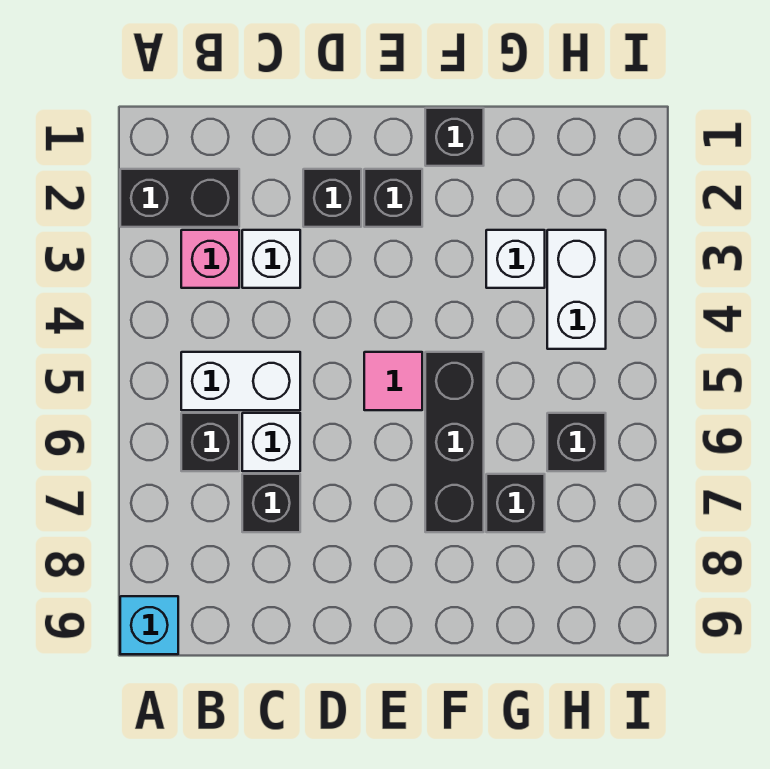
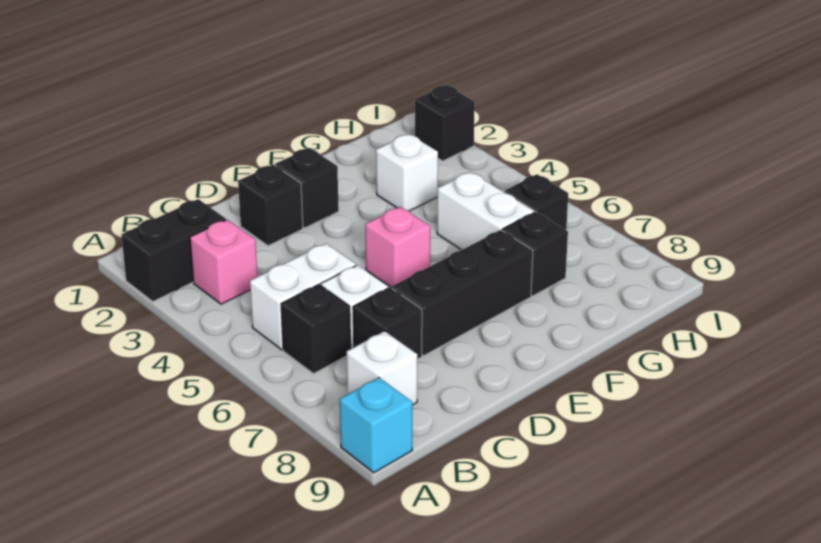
white brick C3 level 1 -> white brick B8 level 1
pink tile E5 level 1 -> pink brick E5 level 1
black brick F1 level 1 -> black brick I2 level 1
black brick F5:F7 level 1 -> black brick D7:F7 level 1
white brick H3:H4 level 1 -> white brick G5:G6 level 1

